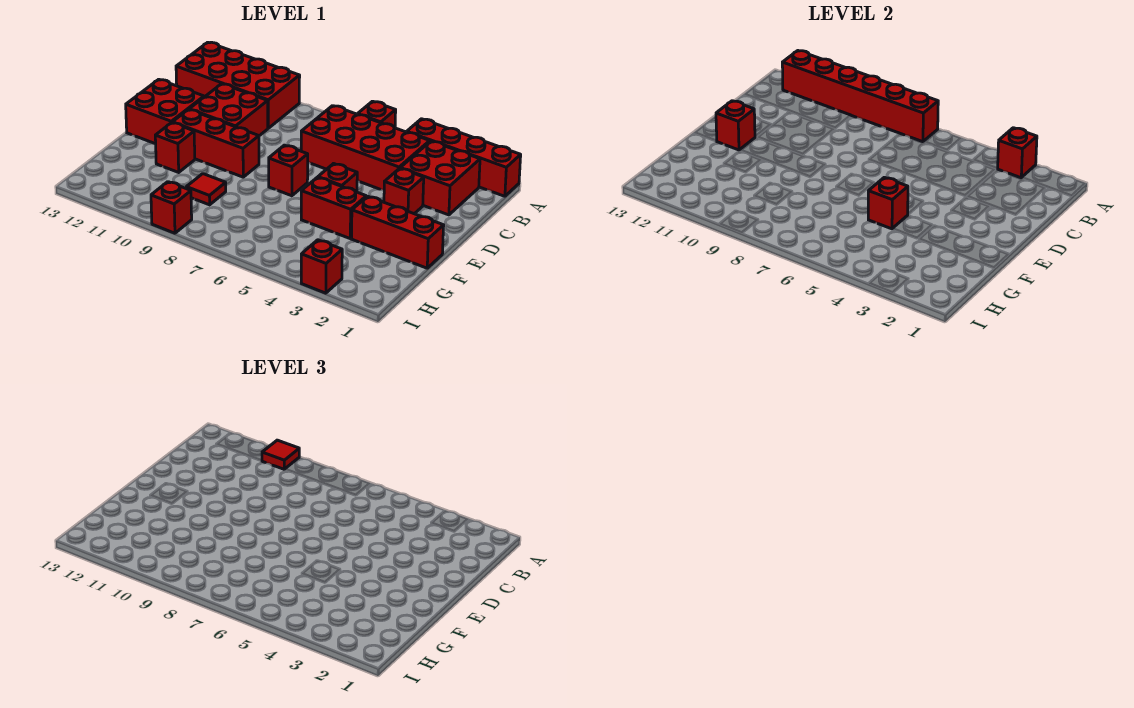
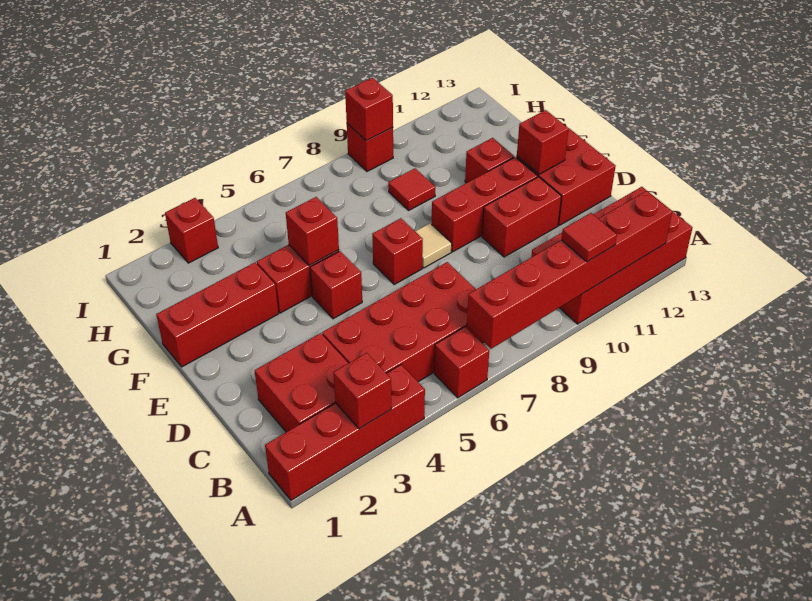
red brick C10:D11 level 1 -> red brick D10:D11 level 1
red brick D3 level 1 -> red brick I9 level 2
none -> tan tile E8 level 1

